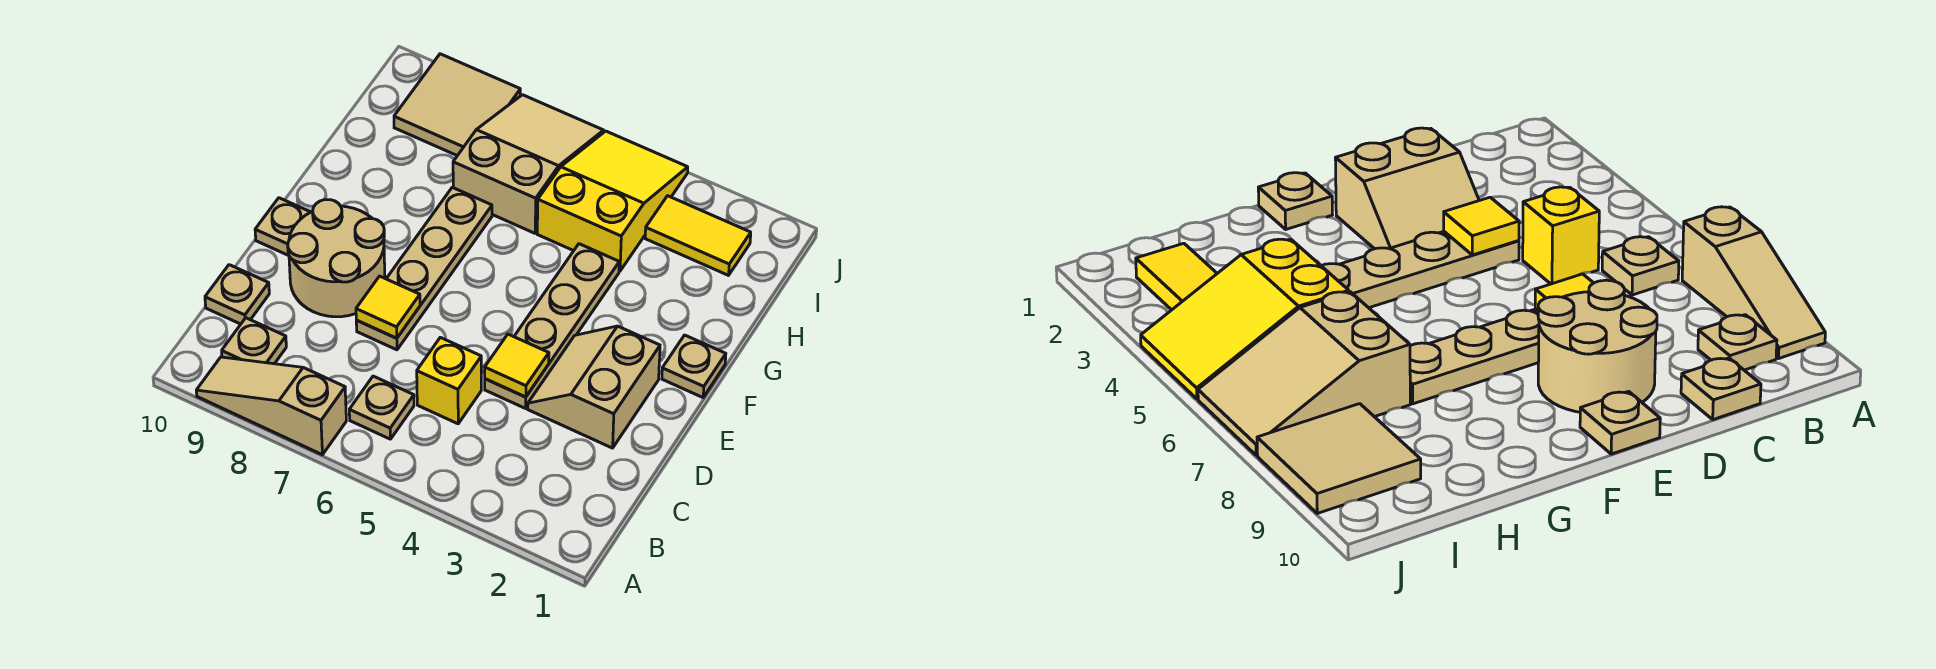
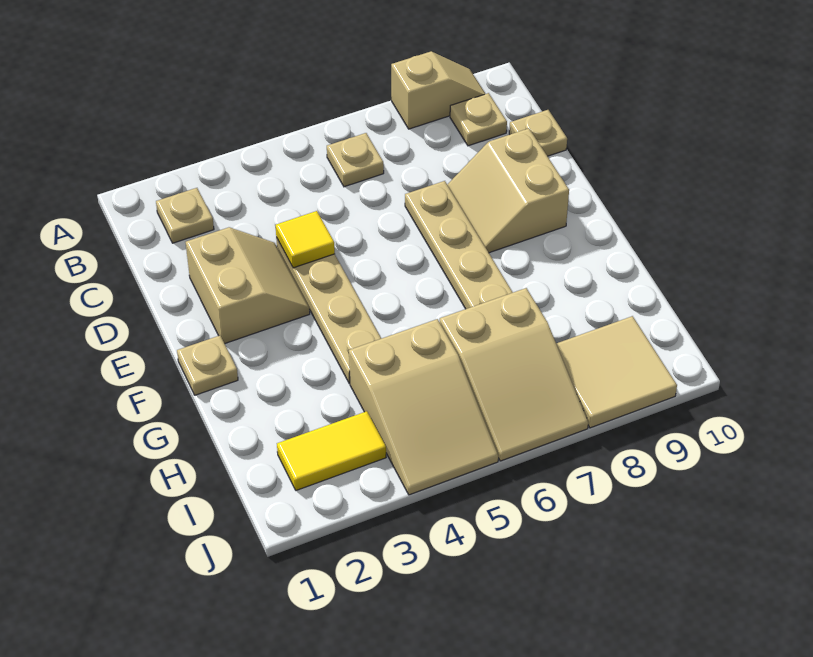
tan slope A7:A9 level 1 top 7 -> tan slope A8:A9 level 1 top 8
yellow brick C5 level 1 -> none
yellow tile D7 level 2 -> none
tan round brick D8:E9 level 1 -> tan slope D8:E9 level 1 top 9
tan plate E10 level 1 -> tan plate B2 level 1
yellow slope H4:J5 level 1 top H -> tan slope H4:J5 level 1 top H

